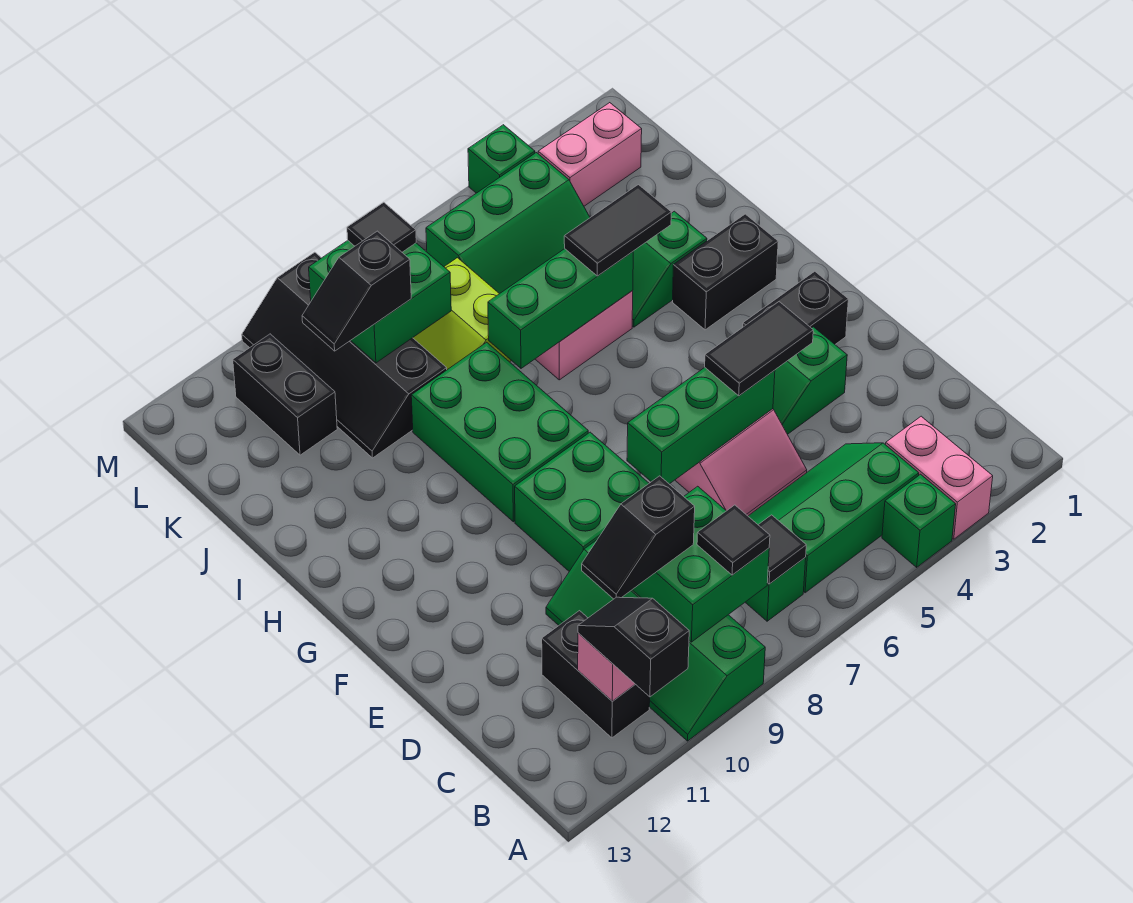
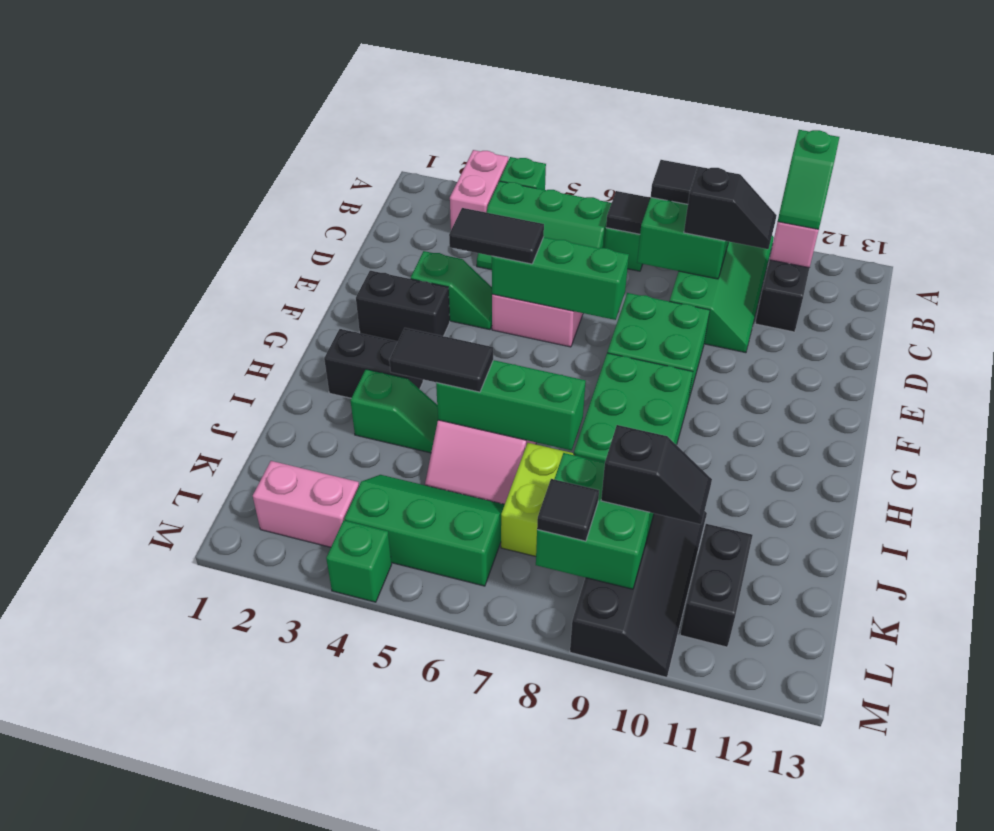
black slope A11:B11 level 3 top A -> green slope A11:B11 level 3 top A

